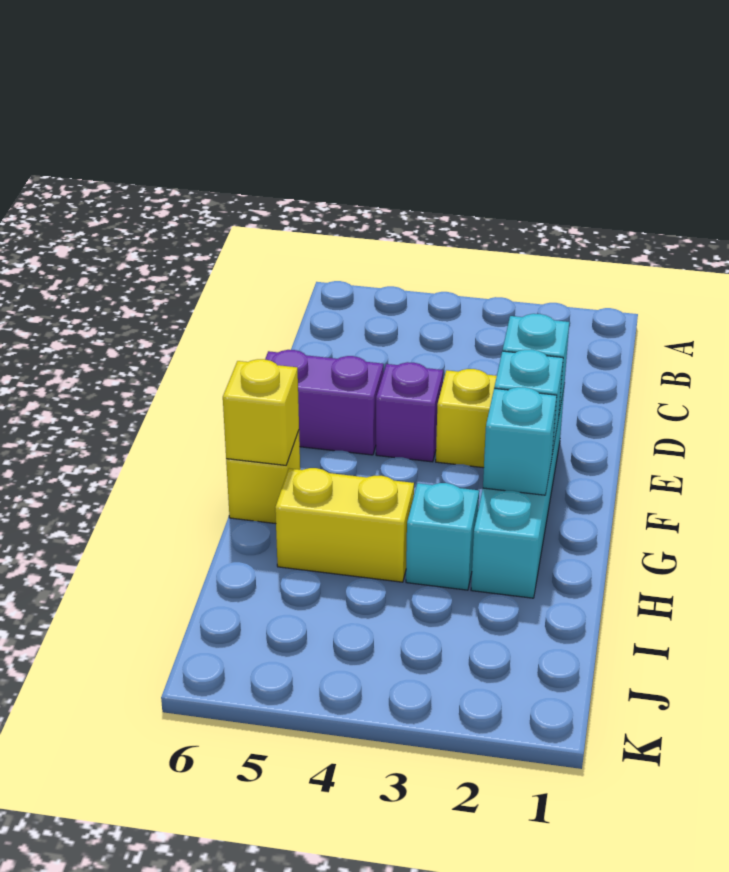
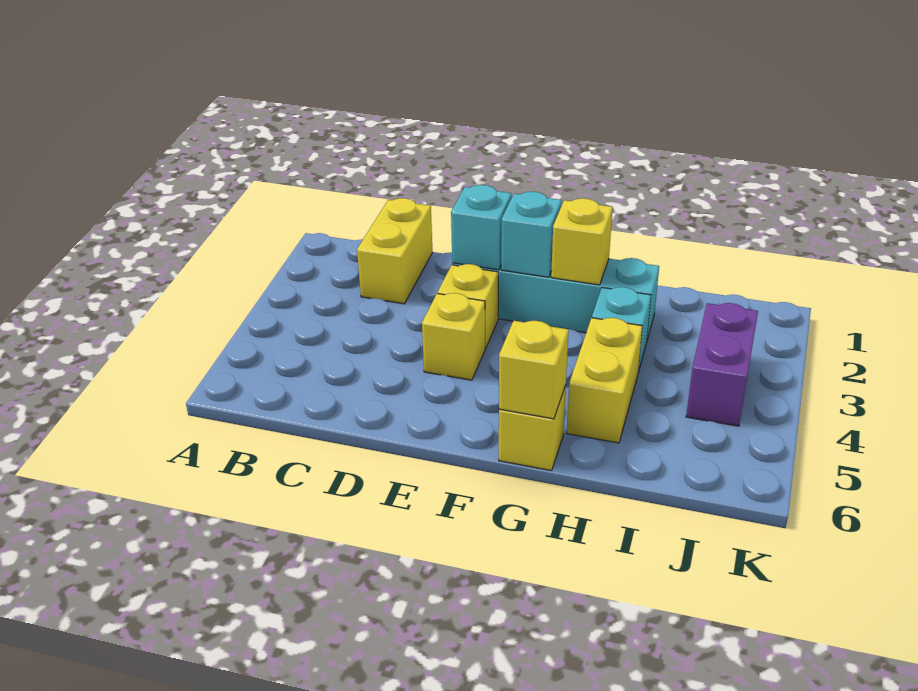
none -> yellow brick C1:C2 level 1
purple brick E4 level 1 -> yellow brick E4 level 1
purple brick E5:E6 level 1 -> purple brick J3:J4 level 1
cyan brick G2 level 2 -> yellow brick G2 level 2

